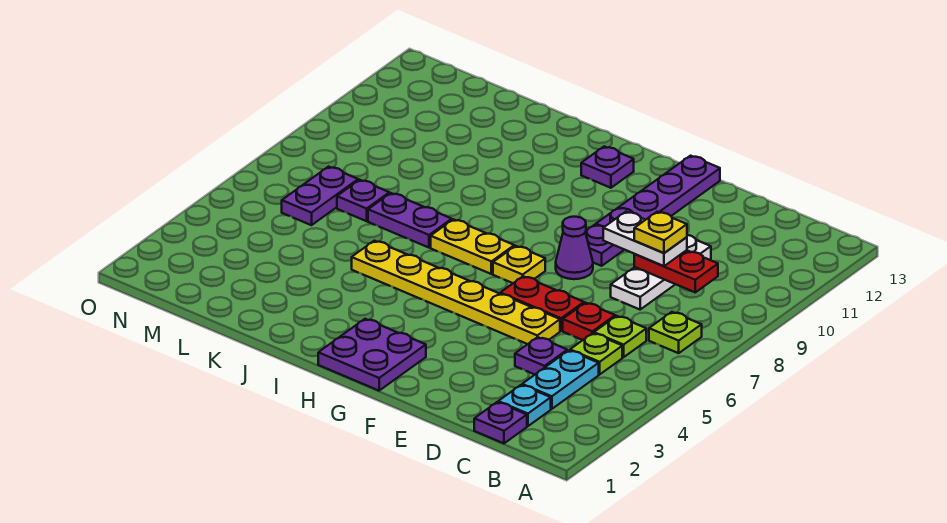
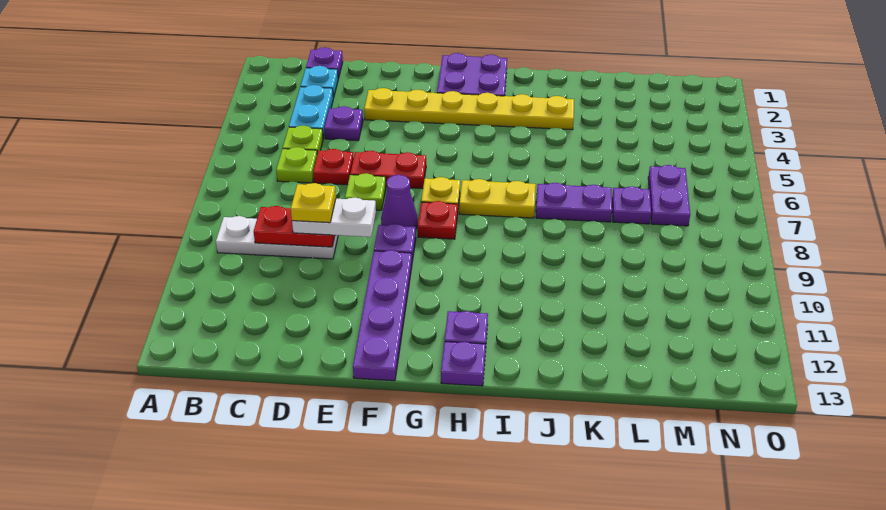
lime plate B7 level 1 -> lime plate E7 level 1
white plate D8:D10 level 1 -> white plate B9:D9 level 1
yellow plate E5:J5 level 1 -> yellow plate E3:J3 level 1
none -> red plate G8 level 1
none -> purple plate H13 level 1

